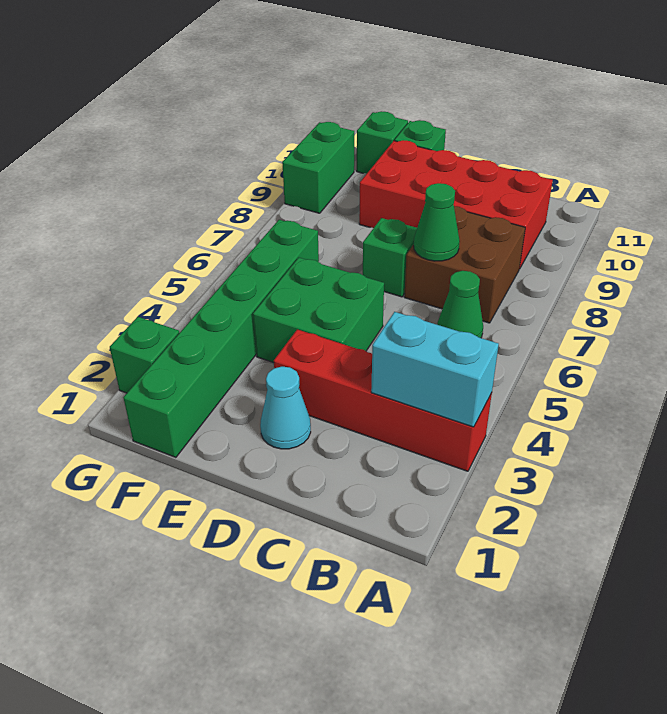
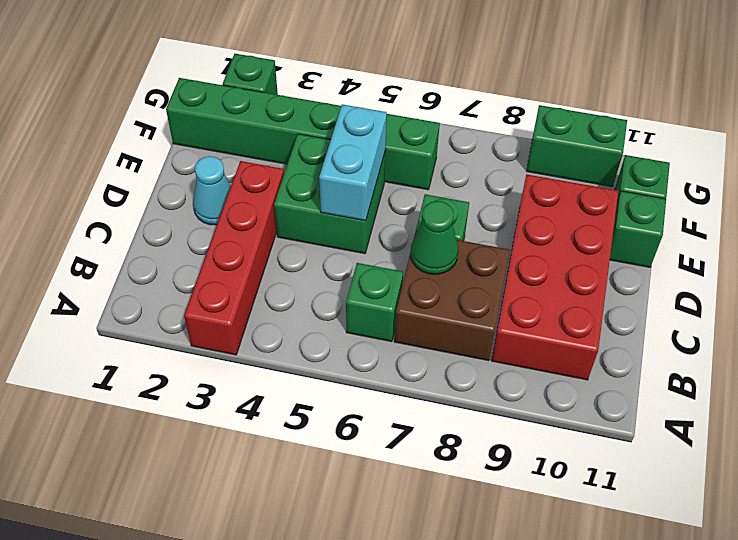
cyan brick A3:B3 level 2 -> cyan brick D5:E5 level 2
green cone B6 level 1 -> green brick B6 level 1

